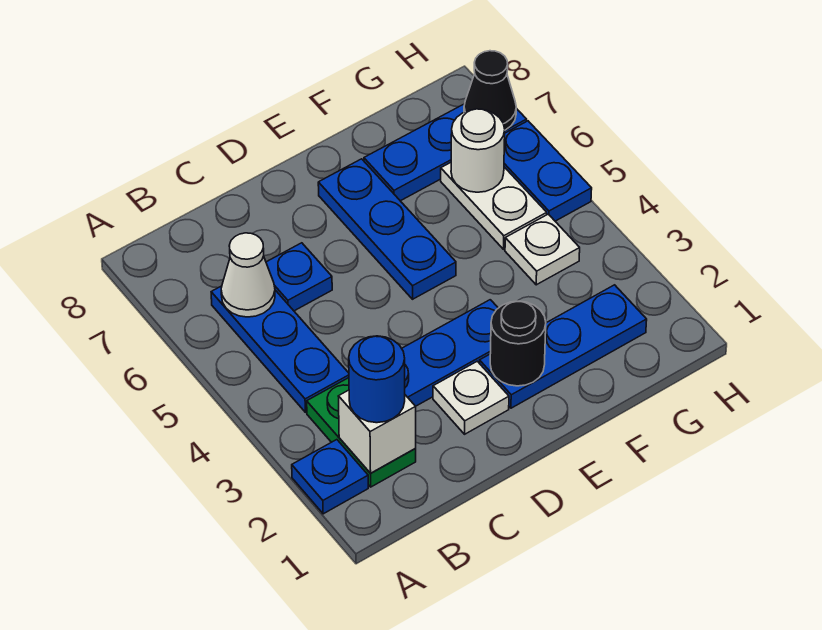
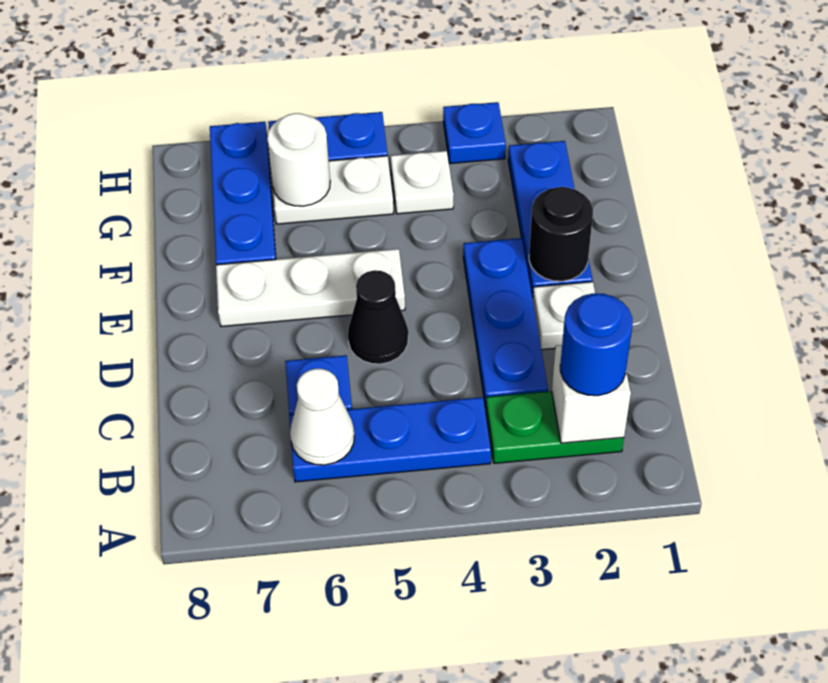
blue plate A2 level 1 -> blue plate H3 level 1
blue plate E5:E7 level 1 -> white plate E5:E7 level 1
black cone H7 level 2 -> black cone D5 level 1

